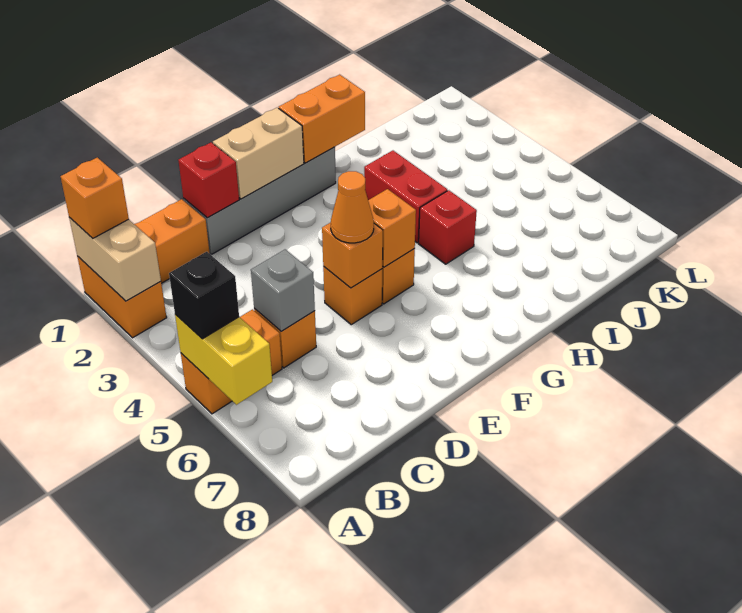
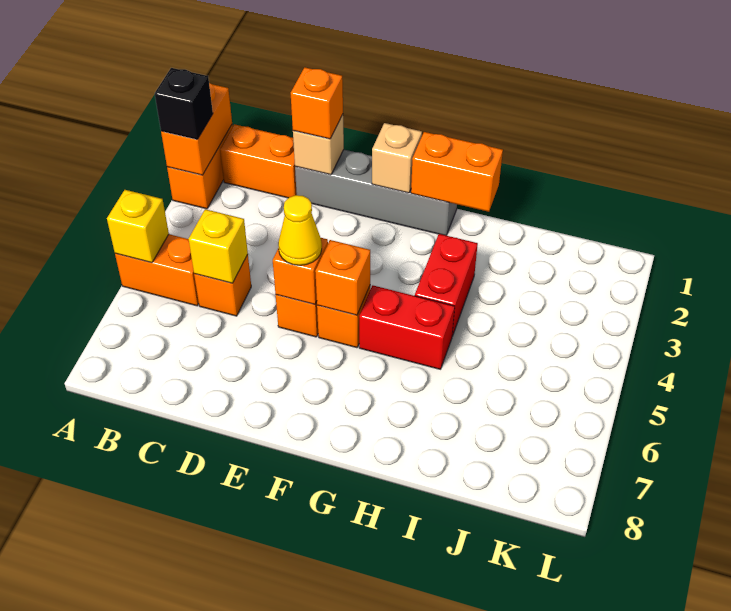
tan brick A1:A2 level 2 -> orange brick A1:A2 level 2
orange brick A1 level 3 -> orange brick D1 level 3
yellow brick A5:A6 level 2 -> yellow brick A5 level 2
black brick A5 level 3 -> black brick A2 level 3
grey brick C5 level 2 -> yellow brick C5 level 2
red brick D1 level 2 -> tan brick D1 level 2
tan brick E1:F1 level 2 -> tan brick F1 level 2
orange cone E5 level 3 -> yellow cone E5 level 3
red brick H5 level 1 -> red brick G5:H5 level 1

